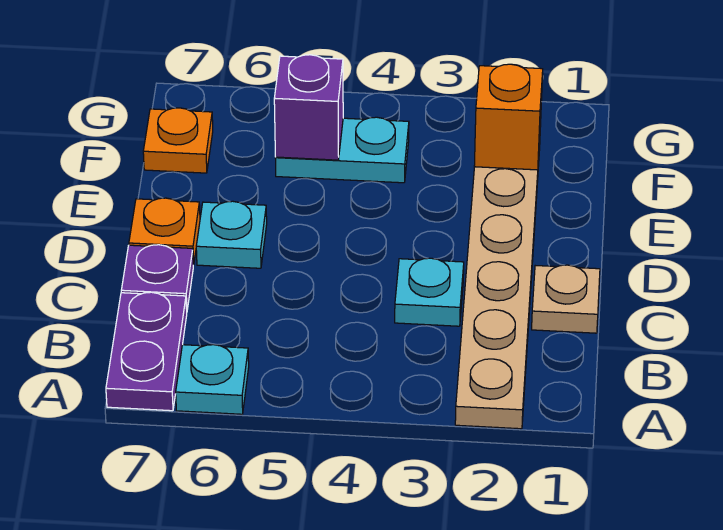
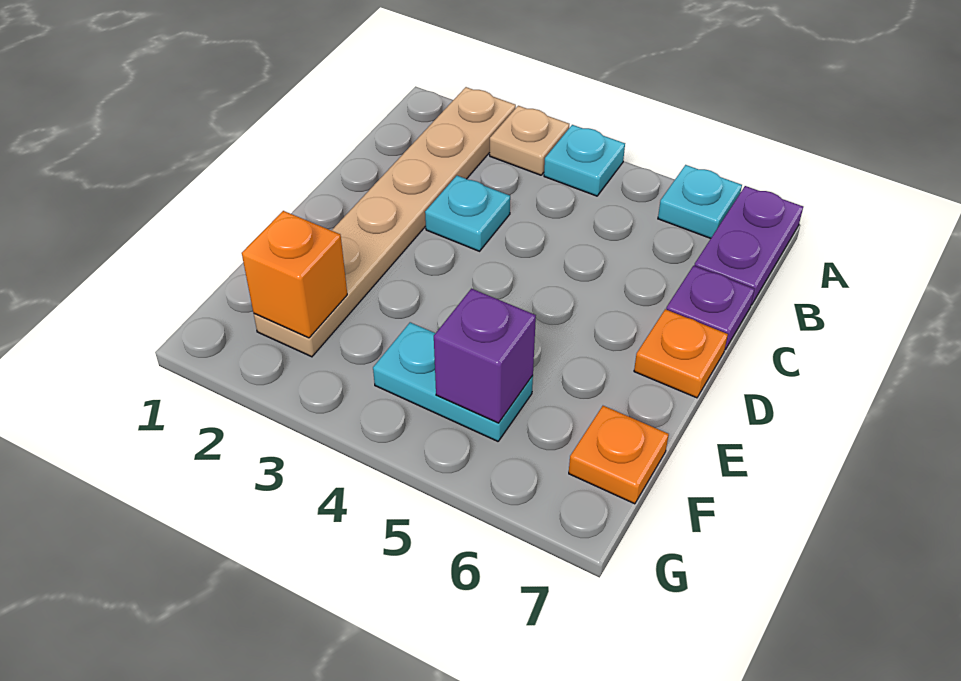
tan plate C1 level 1 -> tan plate A3 level 1
cyan plate D6 level 1 -> cyan plate A4 level 1

